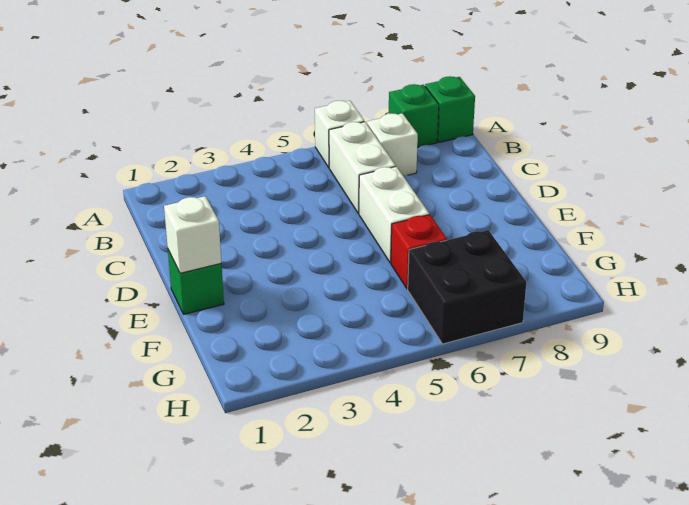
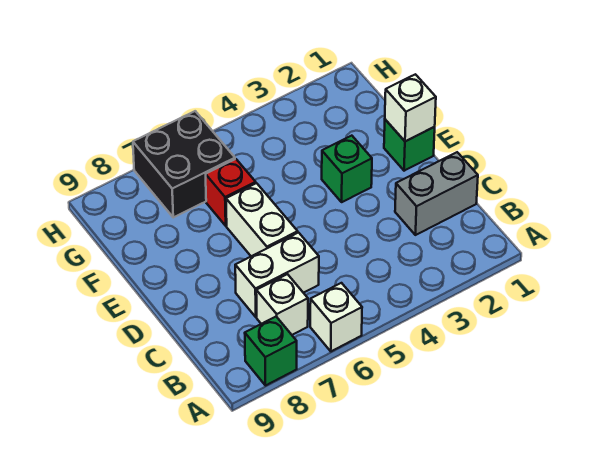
green brick A9 level 1 -> green brick E3 level 1
white brick B6:C6 level 1 -> white brick C6:C7 level 1
none -> grey brick C1:C2 level 1

